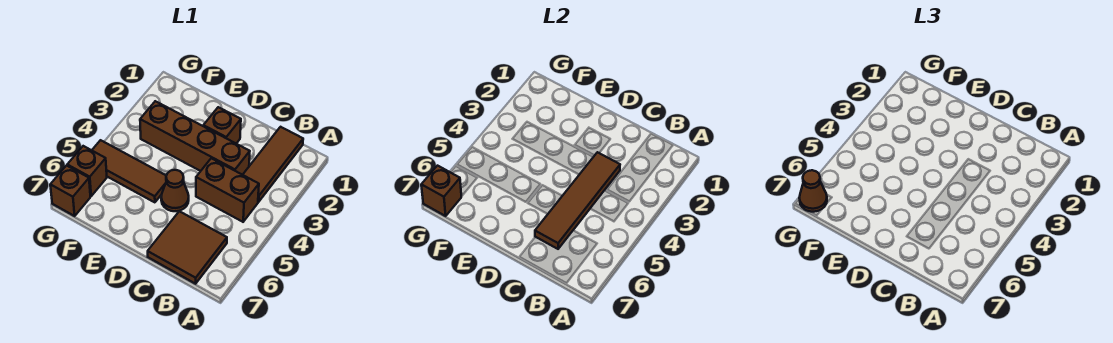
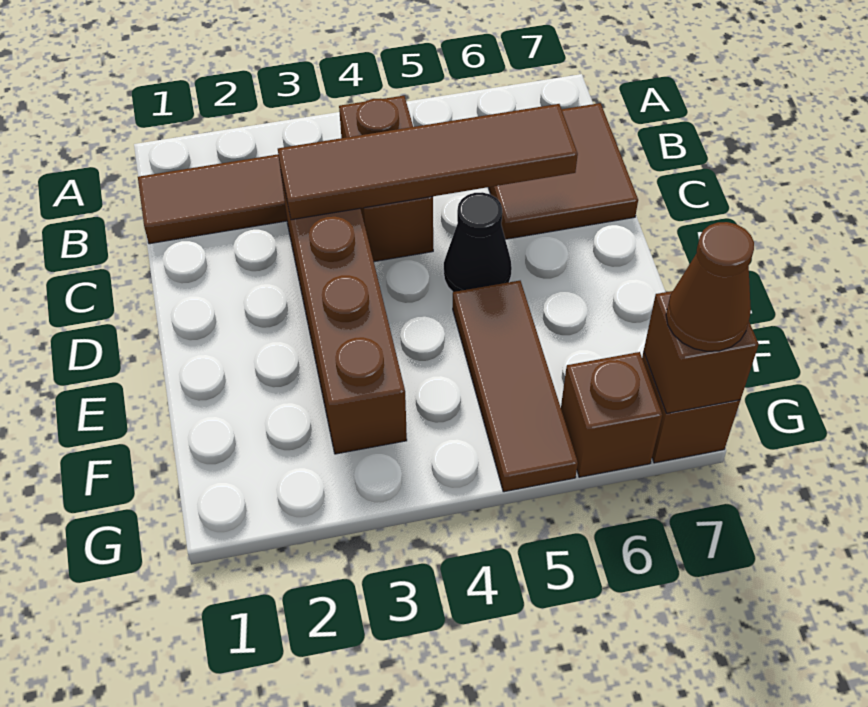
brown brick D2 level 1 -> none
brown cone D5 level 1 -> black cone D5 level 1

